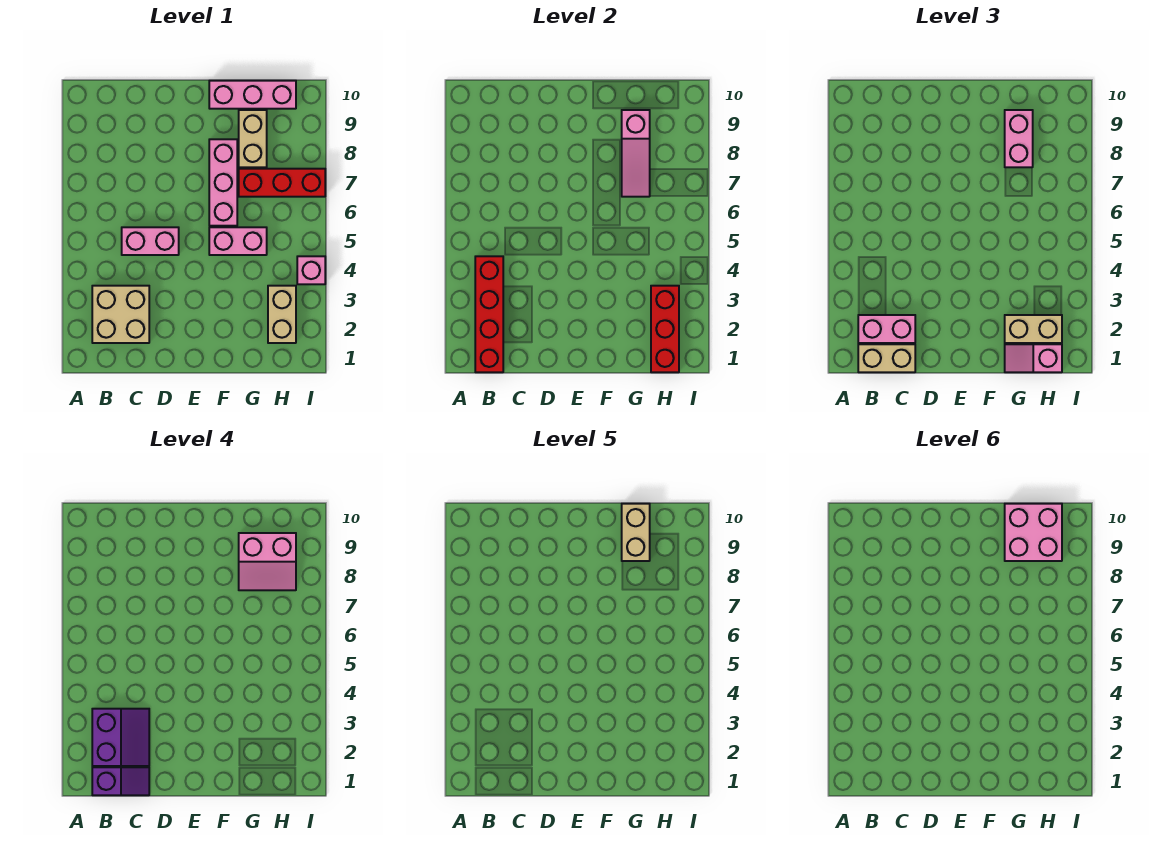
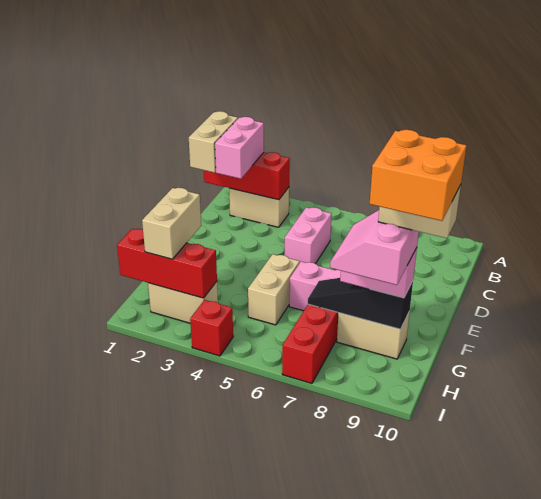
red brick B1:B4 level 2 -> red brick B1:B3 level 2
purple slope B1:C1 level 4 top B -> none
tan brick B2:C3 level 1 -> tan brick B2:B3 level 1
purple slope B2:C3 level 4 top B -> none
pink brick F5:G5 level 1 -> tan brick F5:G5 level 1
pink brick F10:H10 level 1 -> none
pink slope G1:H1 level 3 top H -> none
pink slope G7:G9 level 2 top 9 -> black slope G7:G9 level 2 top 9
pink brick G9:H10 level 6 -> orange brick G9:H10 level 6
pink brick I4 level 1 -> red brick I4 level 1

